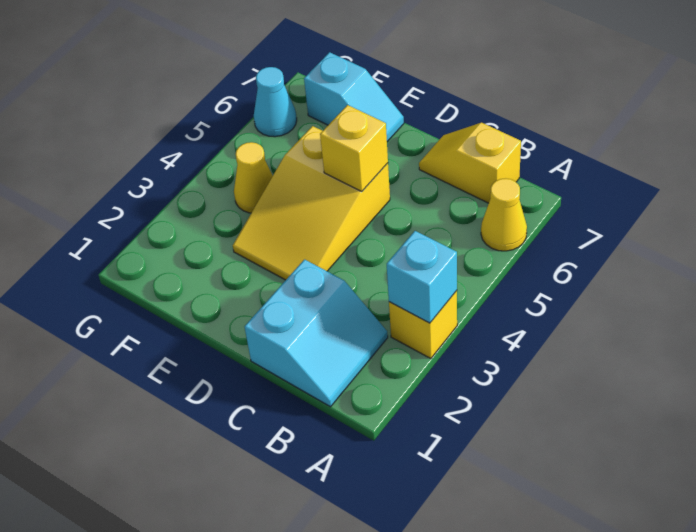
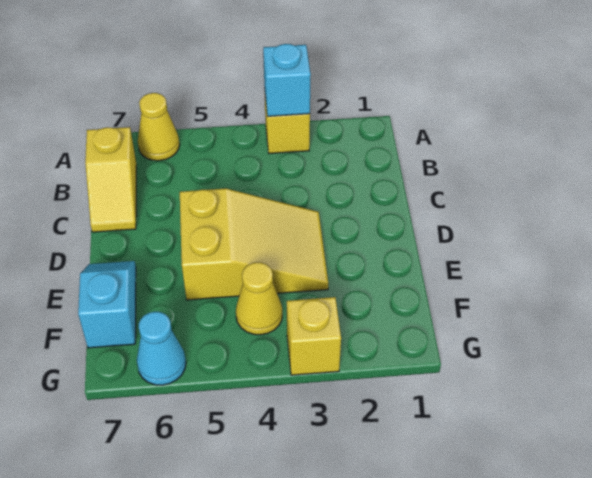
cyan slope B1:C2 level 1 top C -> none
yellow brick D5 level 2 -> yellow brick G3 level 1

